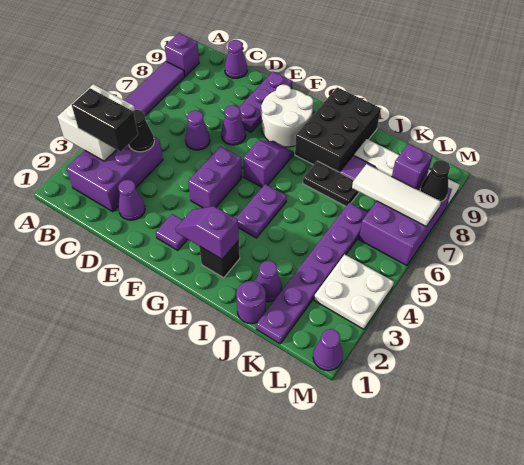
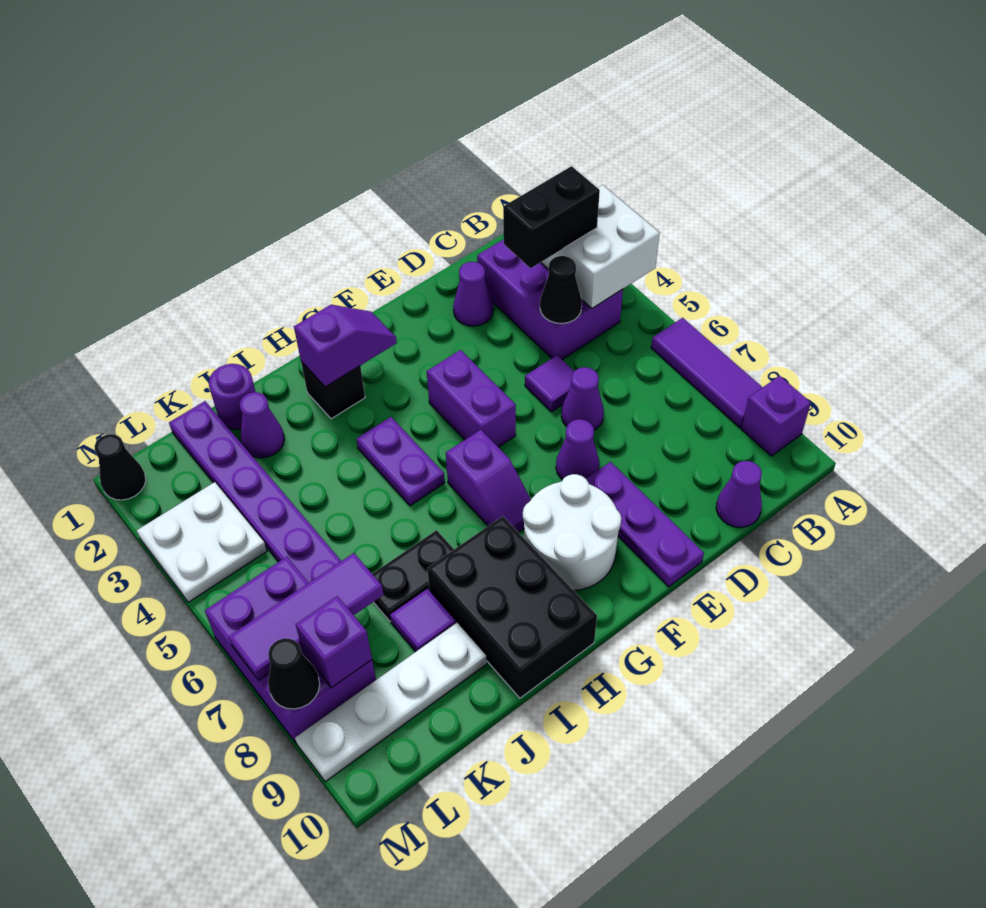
purple tile F2 level 1 -> purple tile D5 level 1
white tile K7:M7 level 2 -> purple tile K7:M7 level 2
purple cone M1 level 1 -> black cone M1 level 1

